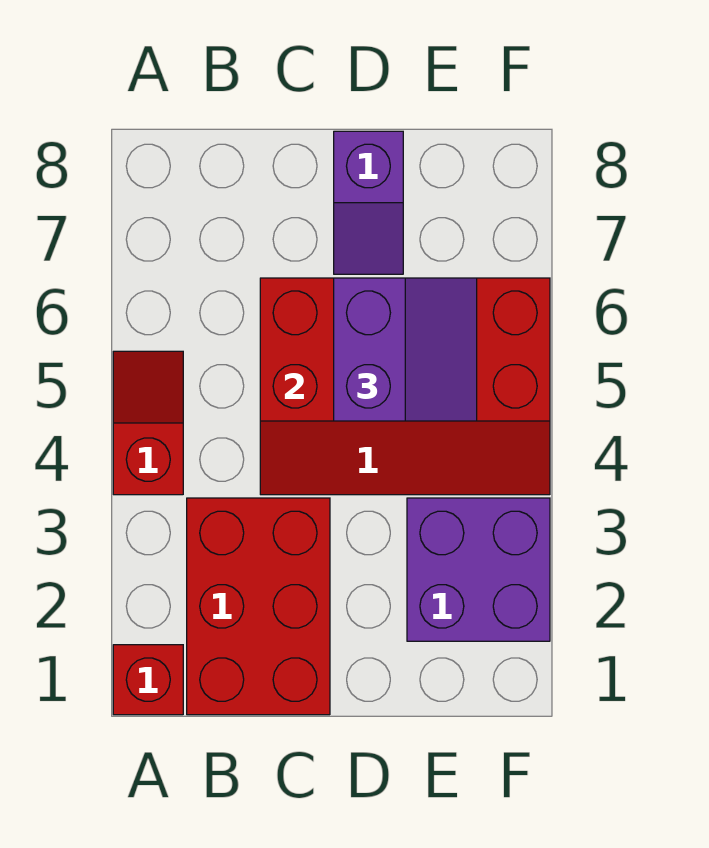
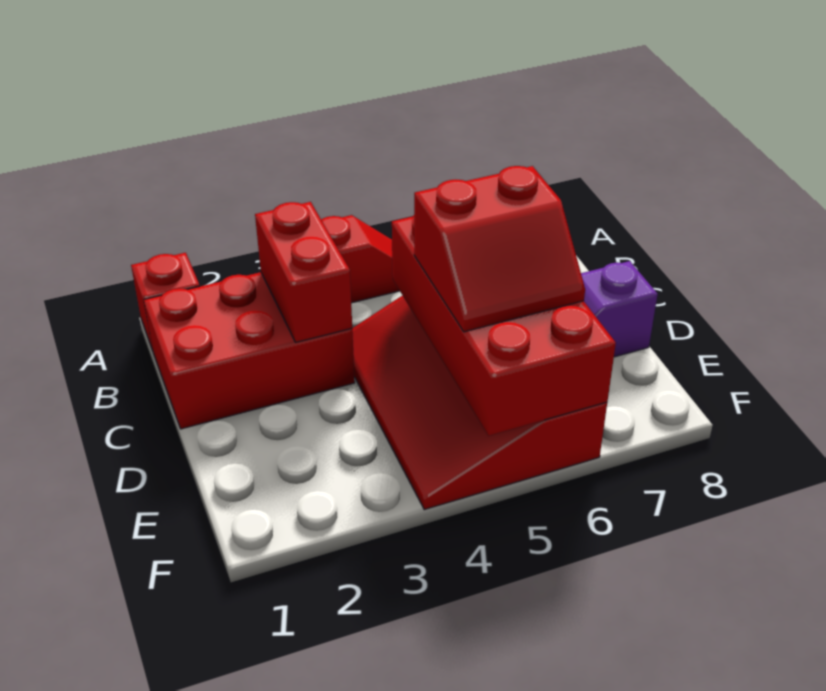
none -> red brick B3:C3 level 2
purple slope D5:E6 level 3 top D -> red slope D5:E6 level 3 top D
purple brick E2:F3 level 1 -> none

